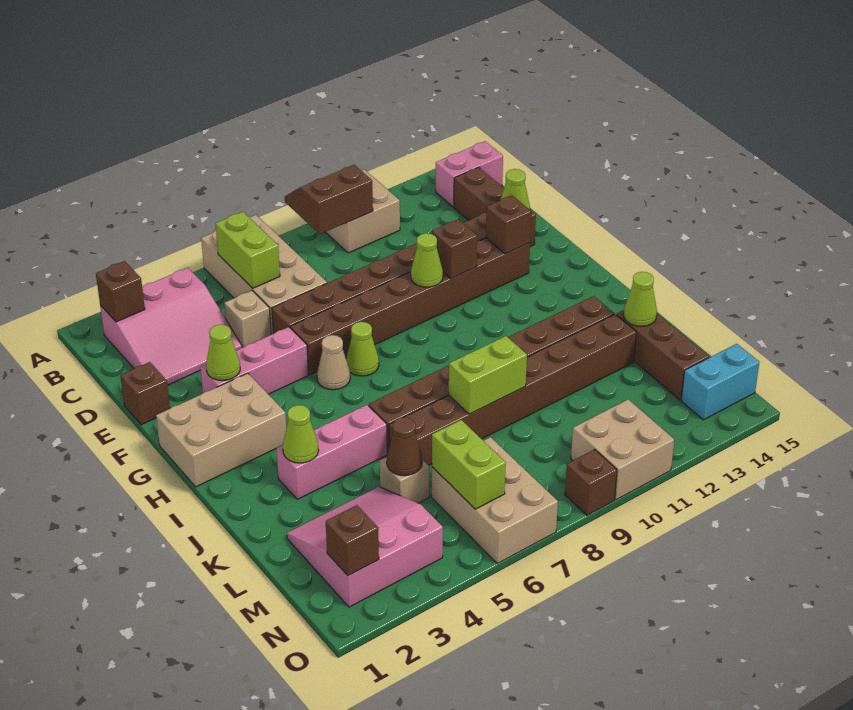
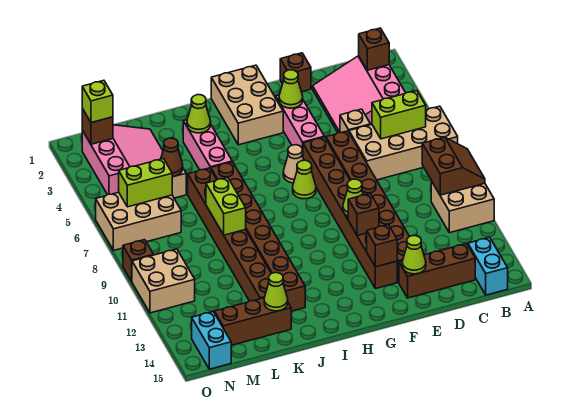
pink brick B14:B15 level 1 -> cyan brick B14:B15 level 1
none -> lime brick N2 level 3

